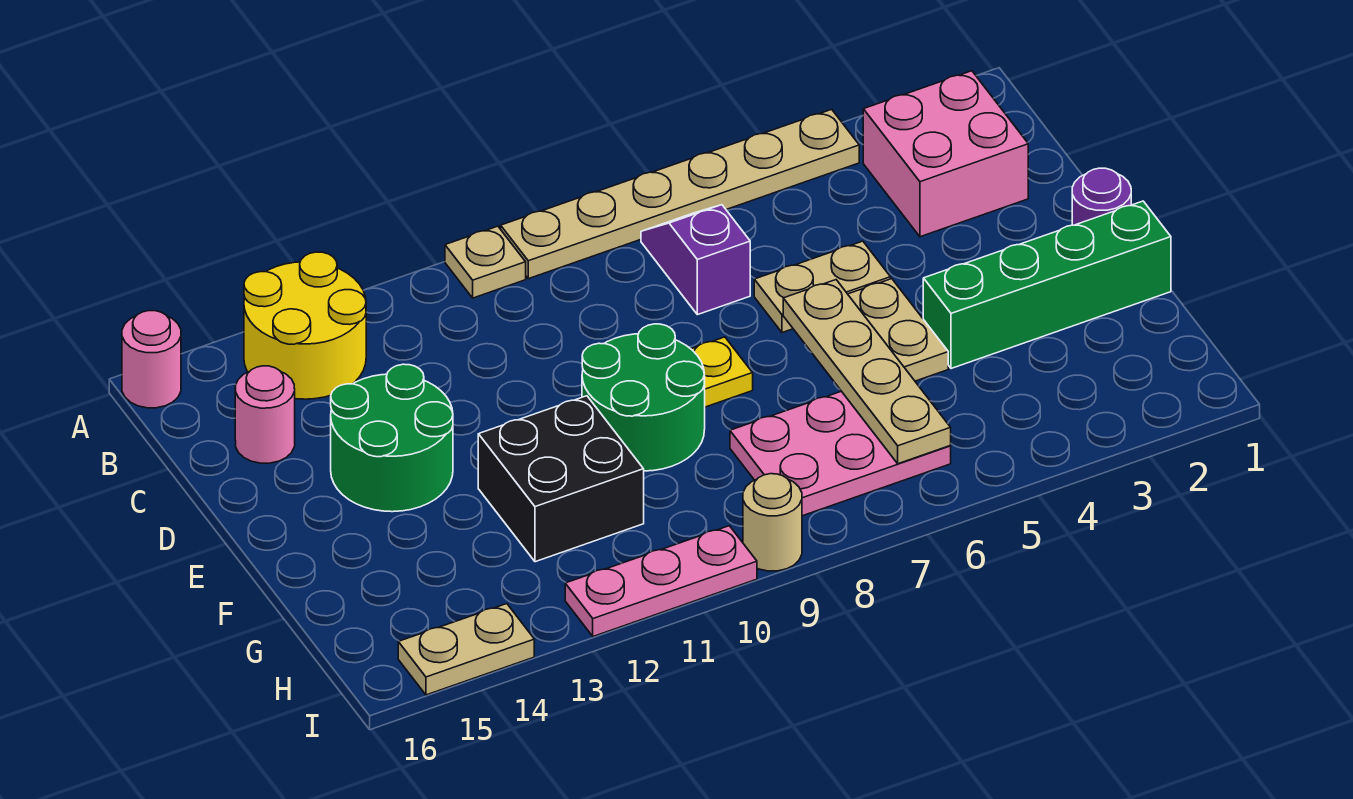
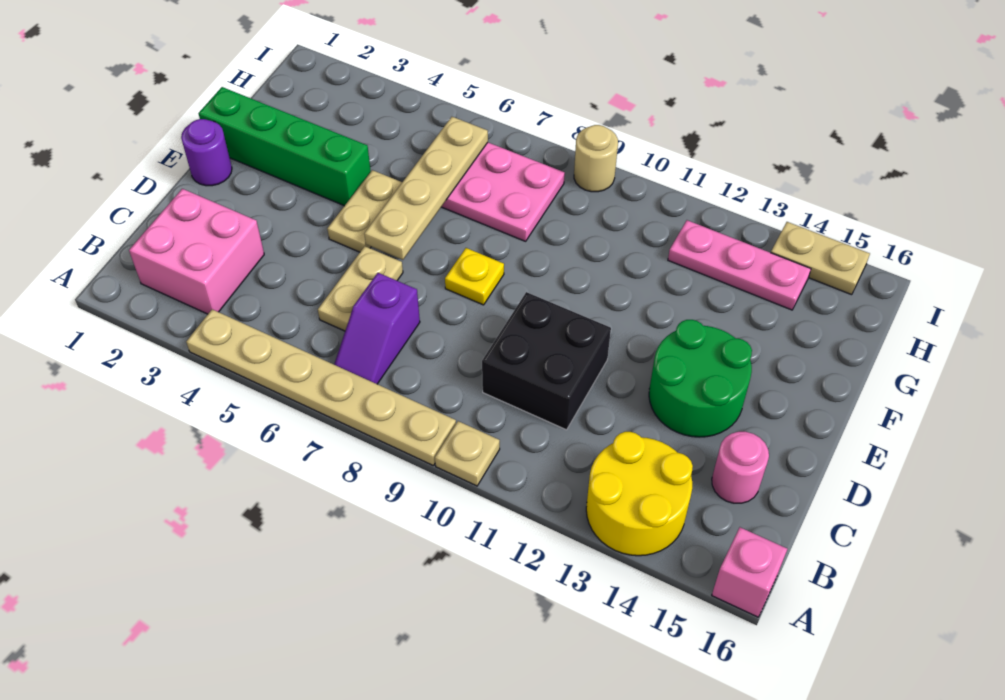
pink round brick A16 level 1 -> pink brick A16 level 1
tan plate D5:D6 level 1 -> tan plate C6:D6 level 1
green round brick E9:F10 level 1 -> none
black brick F11:G12 level 1 -> black brick C10:D11 level 1
pink plate I10:I12 level 1 -> pink plate H12:H14 level 1

